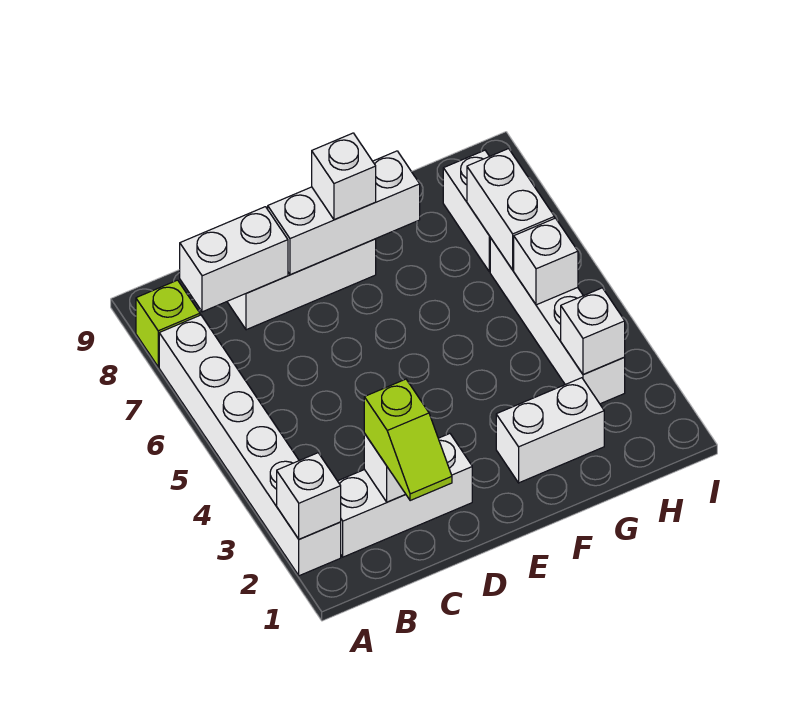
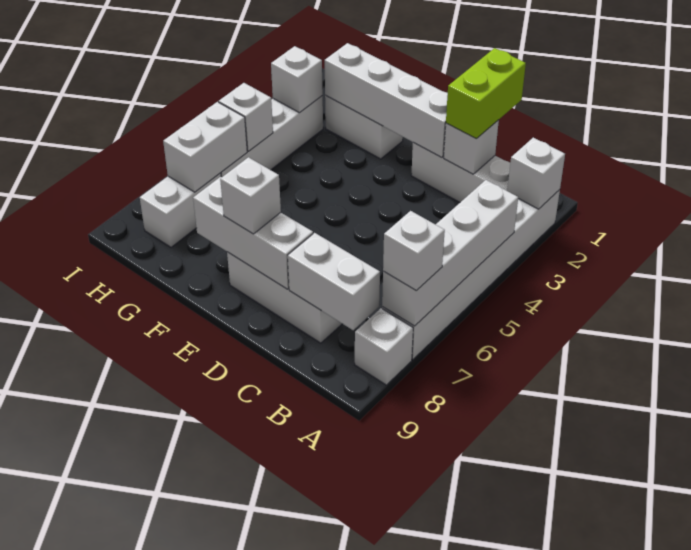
none -> white brick A4:A7 level 2
none -> white brick A7 level 3
lime brick A8 level 1 -> white brick A8 level 1
lime slope C1:C2 level 3 top 2 -> lime brick C1:C2 level 3
none -> white brick D2:G2 level 2

